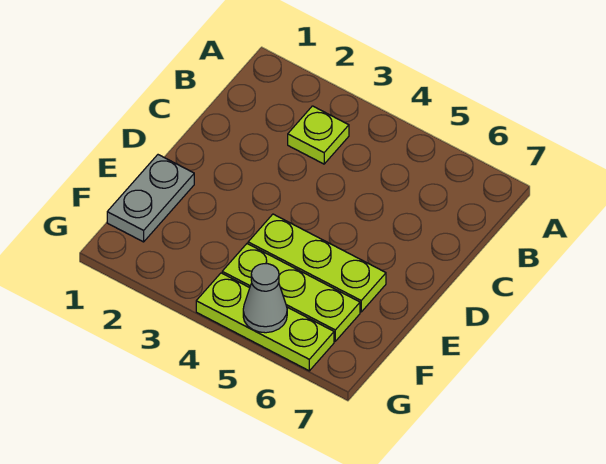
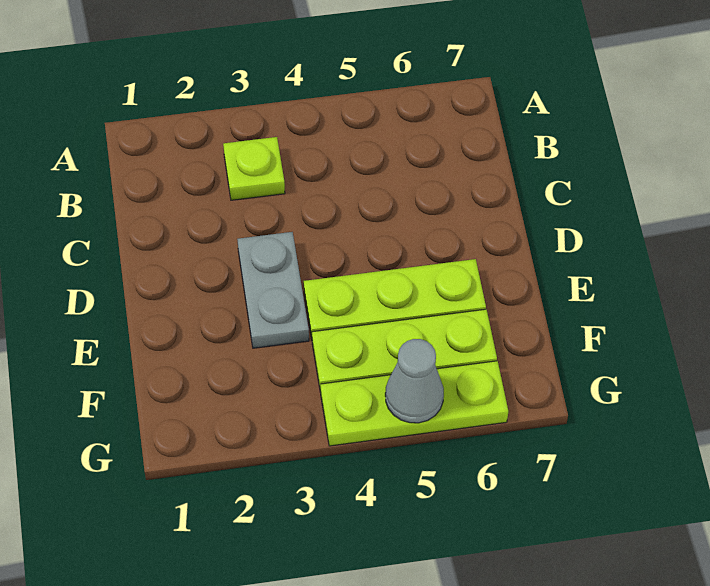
grey plate E1:F1 level 1 -> grey plate D3:E3 level 1

